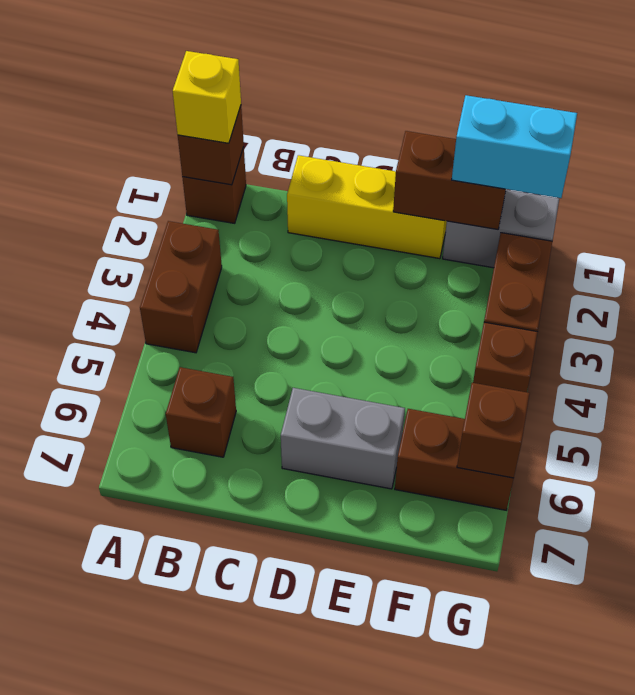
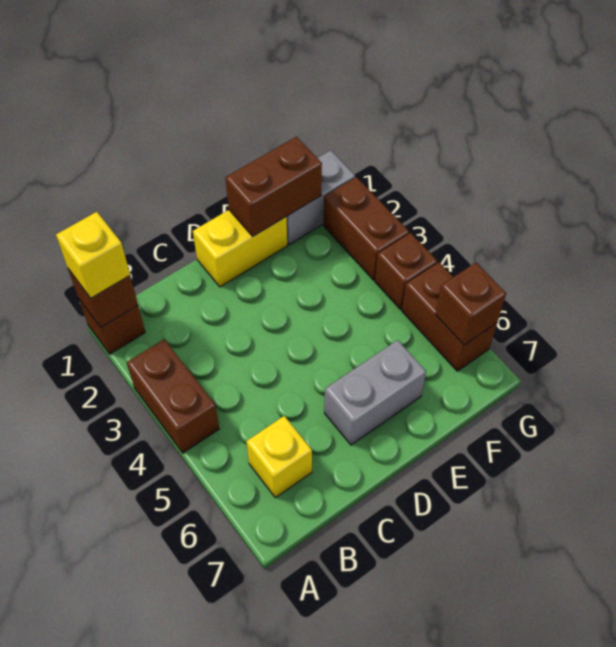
brown brick B6 level 1 -> yellow brick B6 level 1
yellow brick C1:E1 level 1 -> yellow brick D1:E1 level 1
cyan brick F1:G1 level 3 -> none
brown brick F6:G6 level 1 -> brown brick G5:G6 level 1

